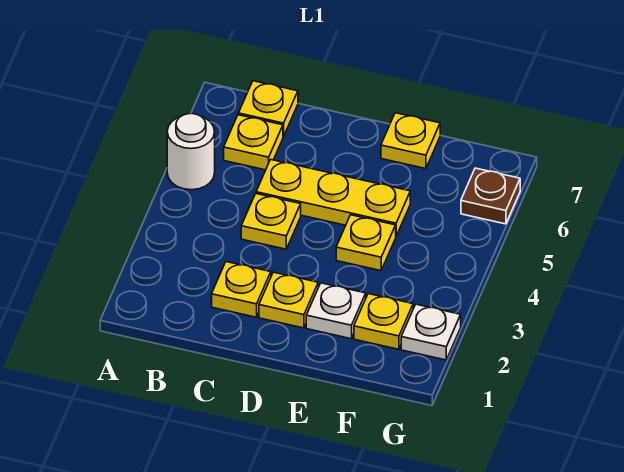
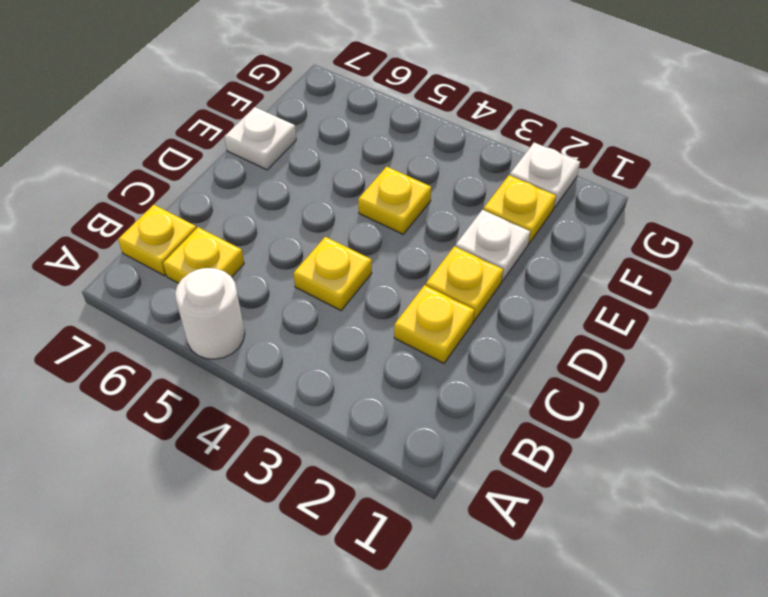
yellow plate C5:E5 level 1 -> none
yellow plate E7 level 1 -> white plate E7 level 1
brown plate G6 level 1 -> none

